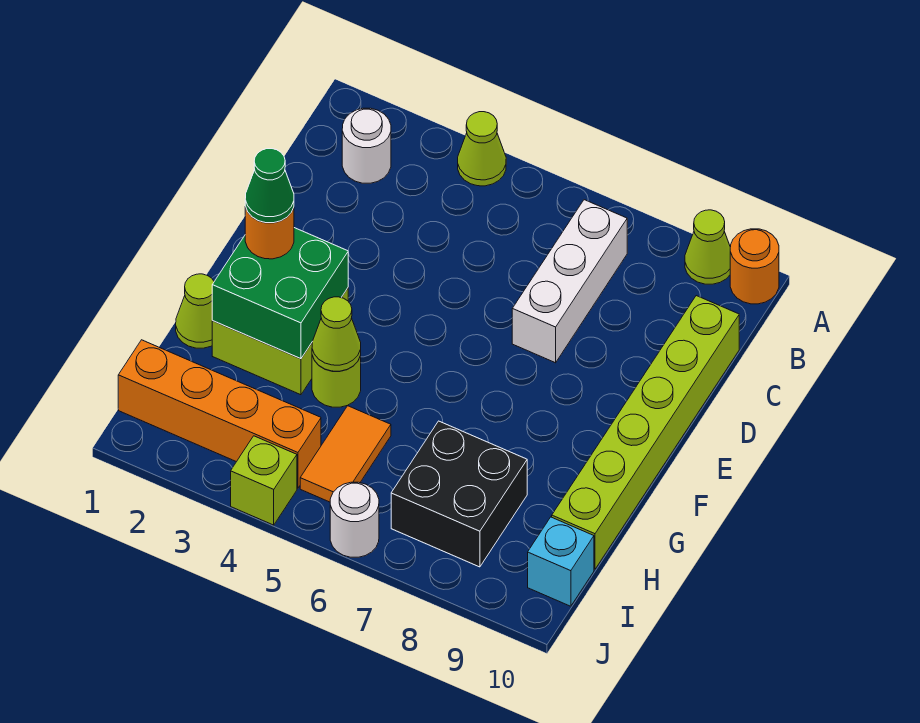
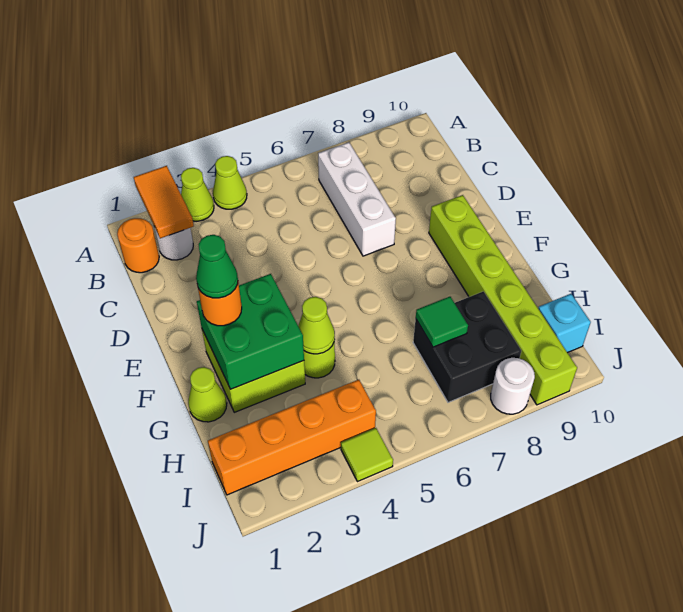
lime cone A9 level 1 -> lime cone A3 level 1
orange round brick A10 level 1 -> orange round brick B1 level 1
lime brick C10:H10 level 1 -> lime brick E9:J9 level 1
orange tile H5:I5 level 1 -> orange tile A2:B2 level 2
none -> green tile H7 level 2
lime brick J4 level 1 -> lime tile J4 level 1
white round brick J6 level 1 -> white round brick J8 level 1

